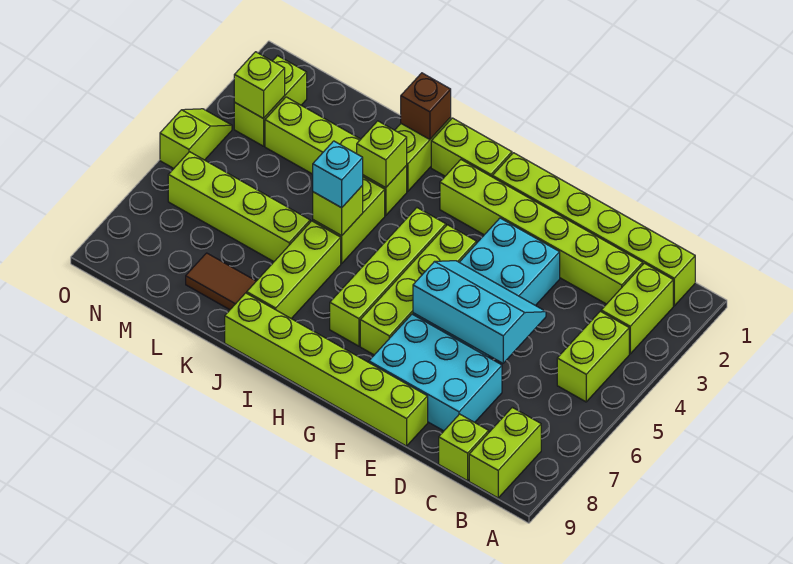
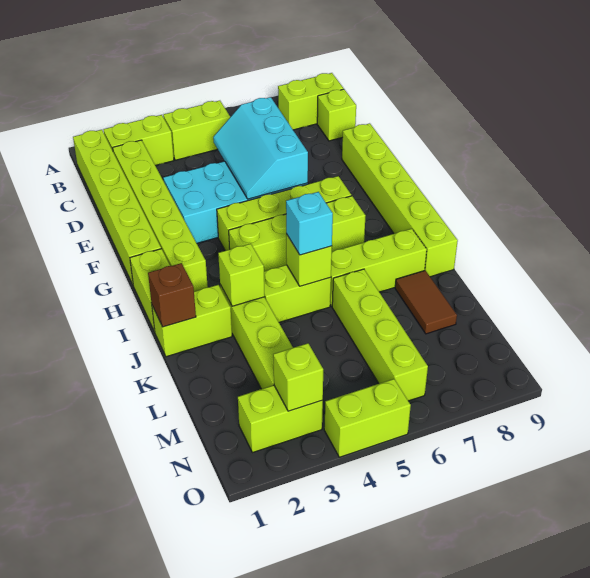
cyan brick D7:F8 level 1 -> none
lime slope O4:O5 level 1 top 5 -> lime brick O4:O5 level 1

